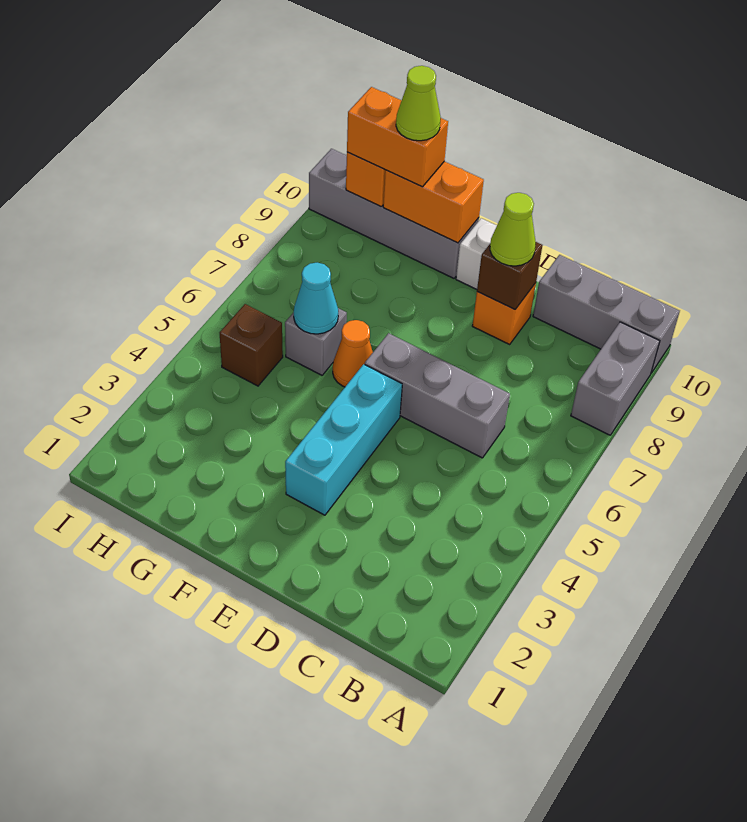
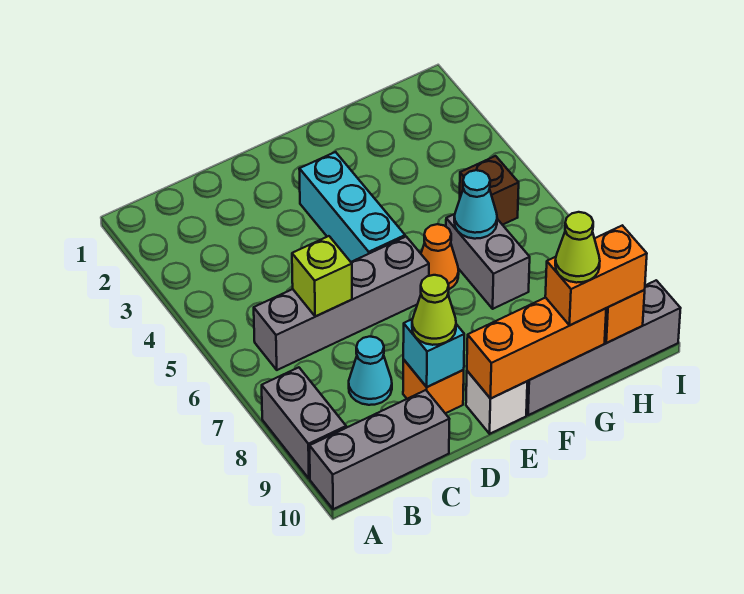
grey brick C6:E6 level 1 -> grey brick B6:E6 level 1
none -> lime brick C6 level 2
none -> cyan cone C8 level 1
brown brick D9 level 2 -> cyan brick D9 level 2
orange brick F10:G10 level 2 -> orange brick E10:G10 level 2
grey brick G6 level 1 -> grey brick G6:G7 level 1

